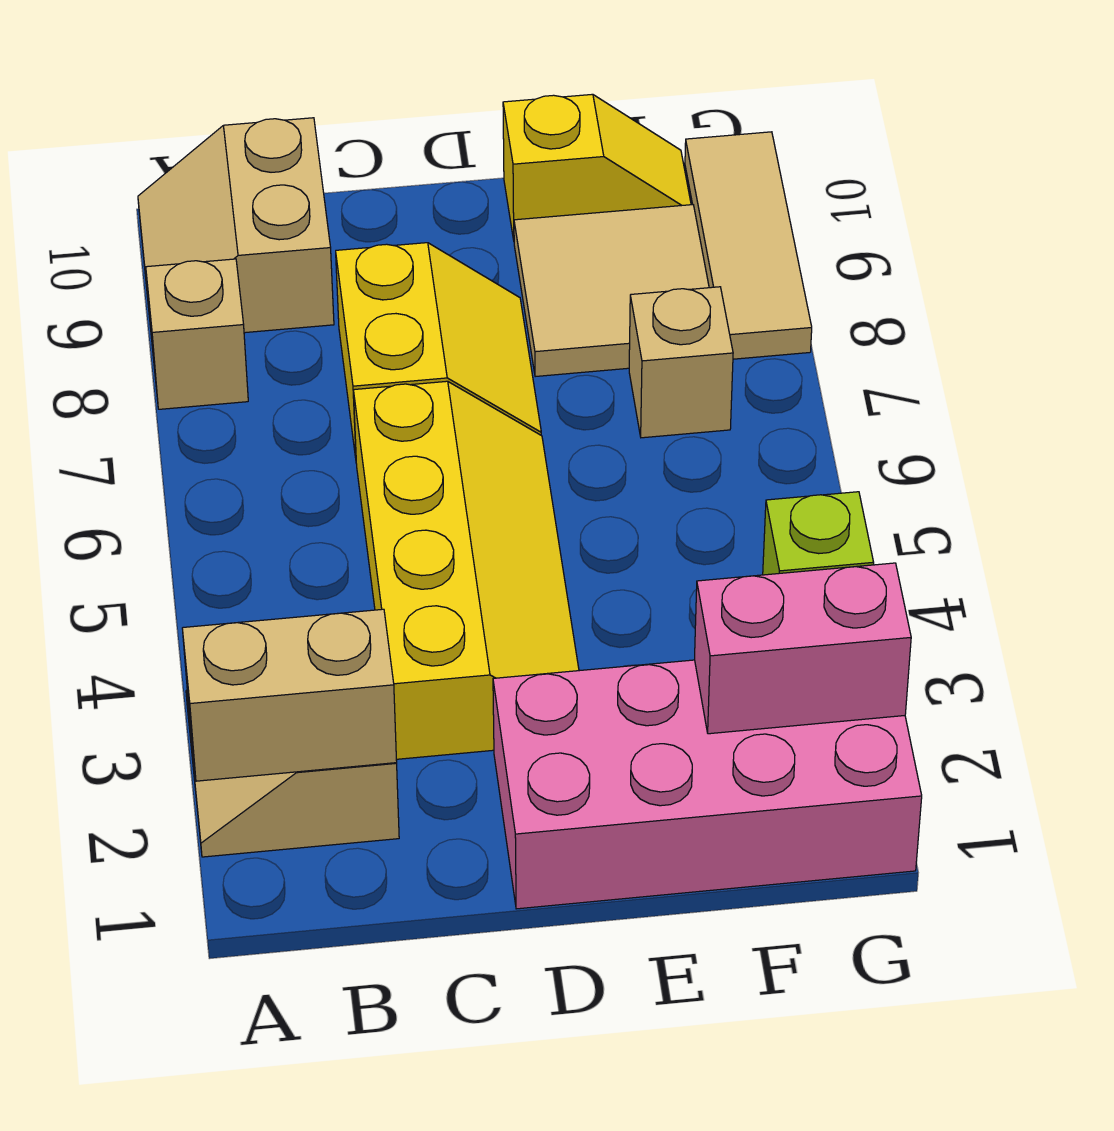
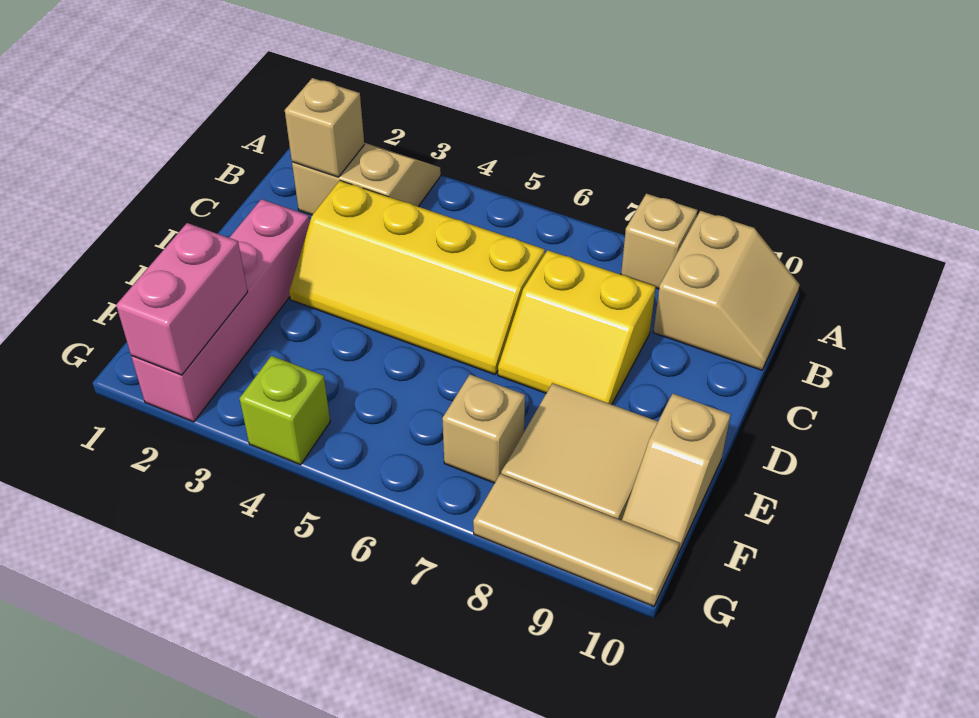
tan brick A2:B2 level 2 -> tan brick B2 level 2
tan slope A9:B10 level 1 top B -> tan slope A9:B10 level 1 top 9
pink brick D1:G2 level 1 -> pink brick D2:G2 level 1
yellow slope E10:F10 level 1 top E -> tan slope E10:F10 level 1 top E

